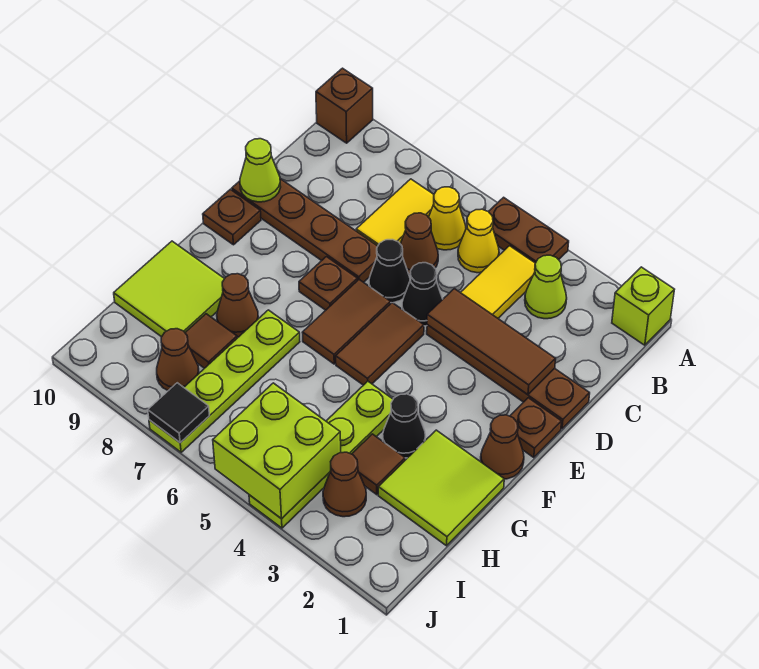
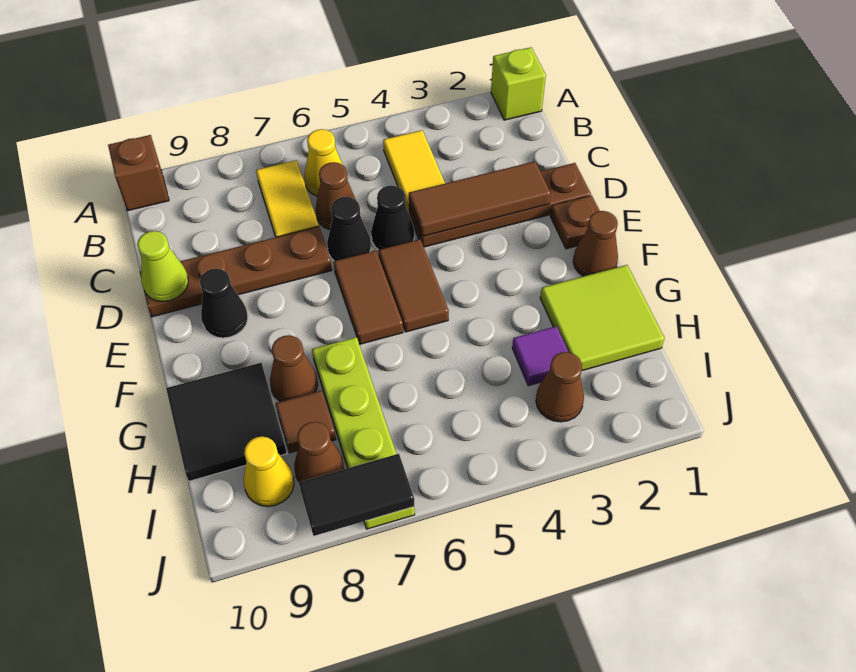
brown plate A4:A5 level 1 -> none
lime cone B3 level 1 -> none
yellow cone B5 level 1 -> yellow cone I9 level 1
brown plate E7 level 1 -> none
brown plate E10 level 1 -> none
black cone G3 level 1 -> black cone E9 level 1
lime plate G4:J4 level 1 -> none
lime tile G9:H10 level 1 -> black tile G9:H10 level 1
brown tile H3 level 1 -> purple tile H3 level 1
lime brick I4:J5 level 2 -> none
black tile J7 level 2 -> black tile J7:J8 level 2

